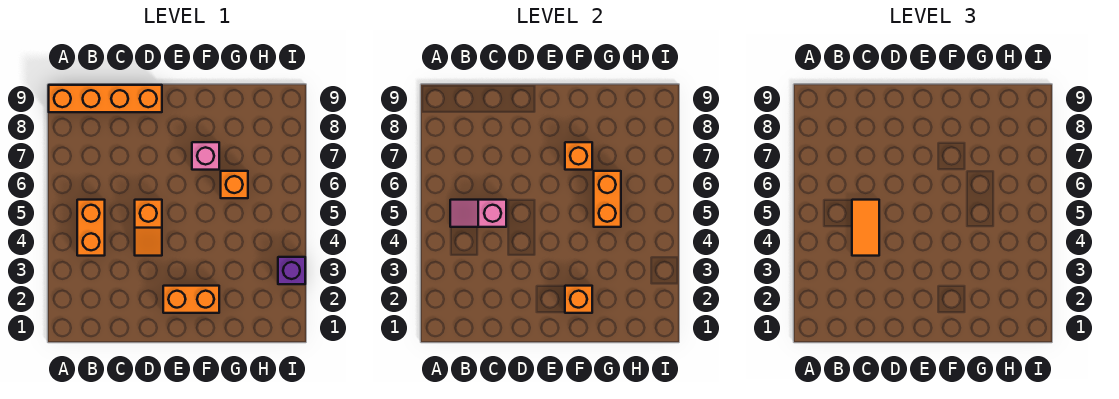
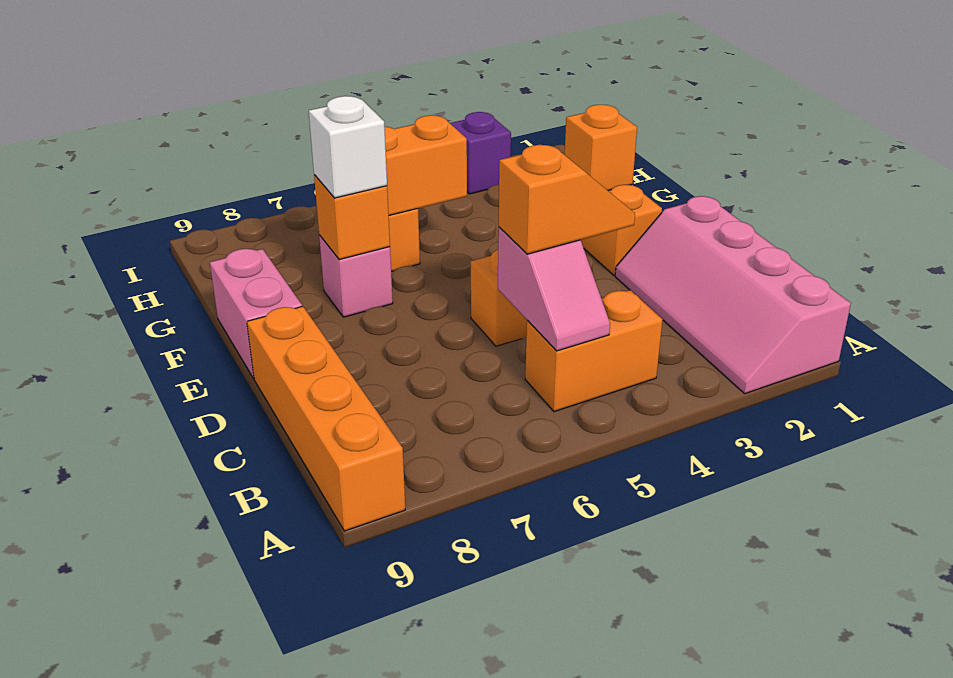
none -> pink slope A1:D2 level 1 top 1
orange tile C4:C5 level 3 -> orange slope C4:C5 level 3 top 5
none -> pink brick E9:F9 level 1
none -> white brick F7 level 3

